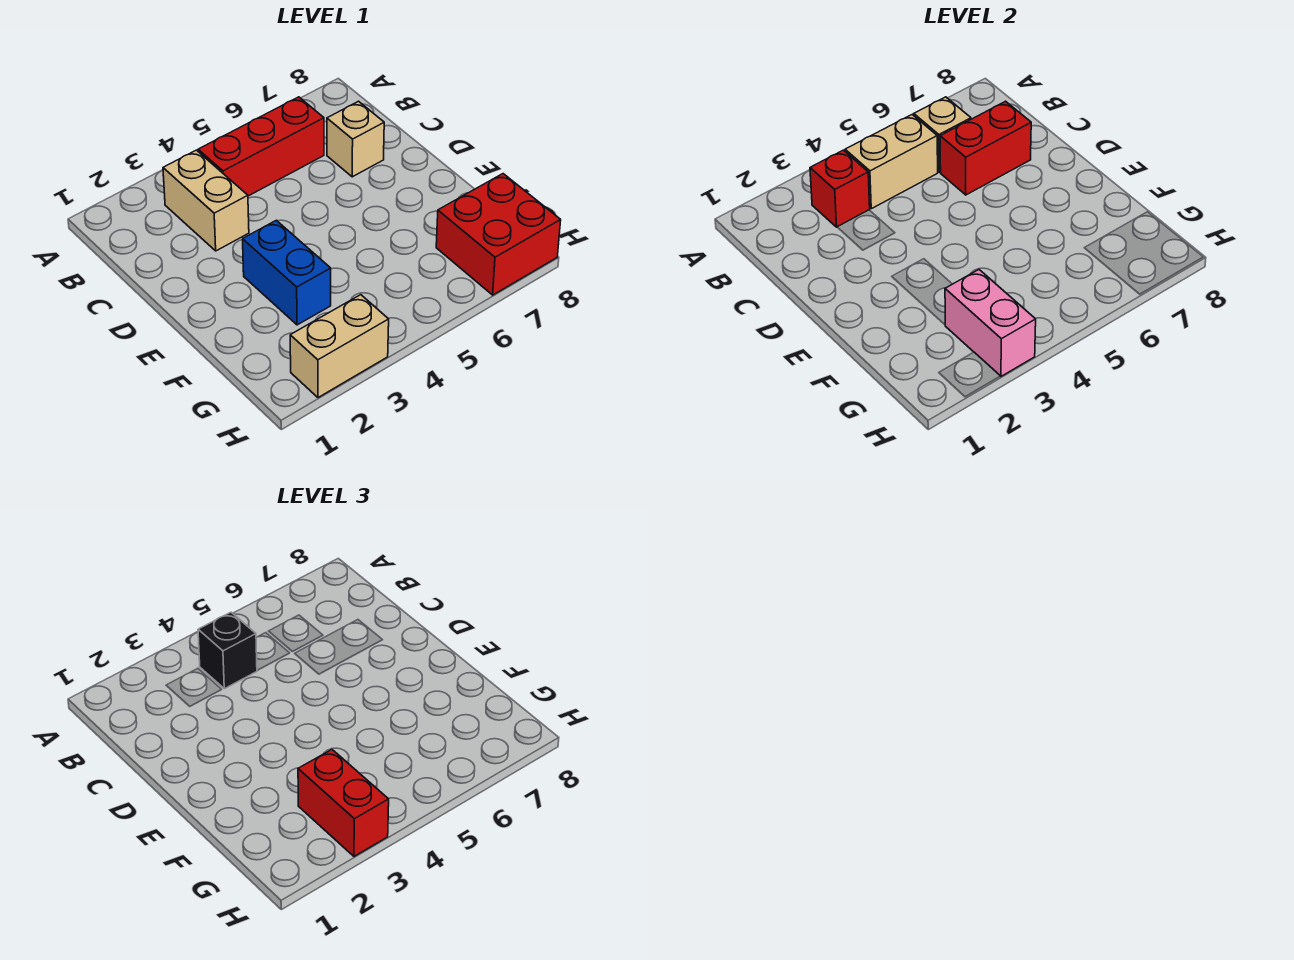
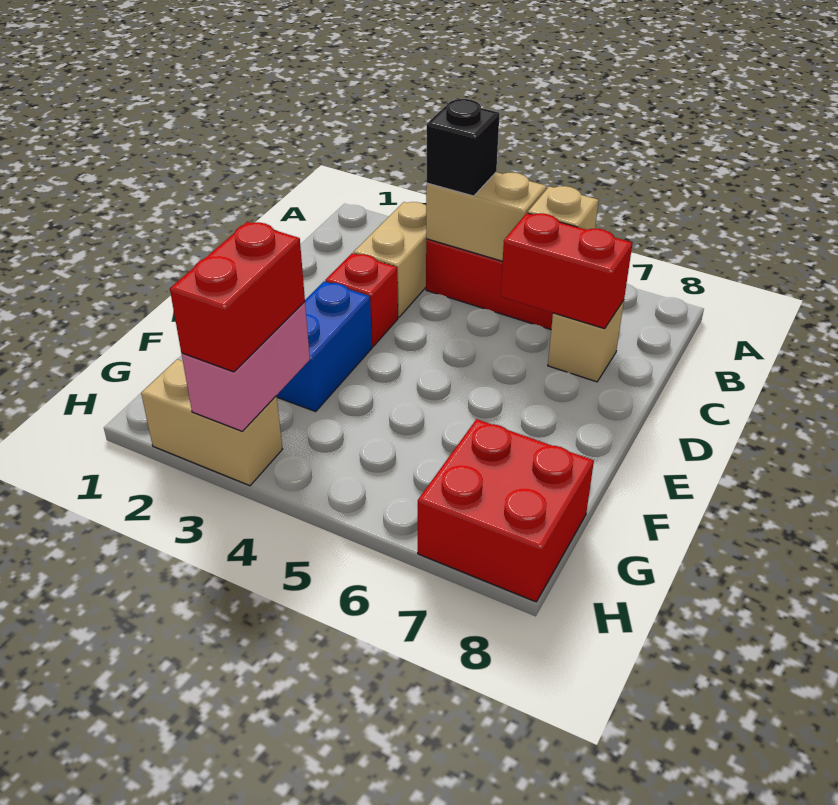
red brick B3 level 2 -> red brick D3 level 1

